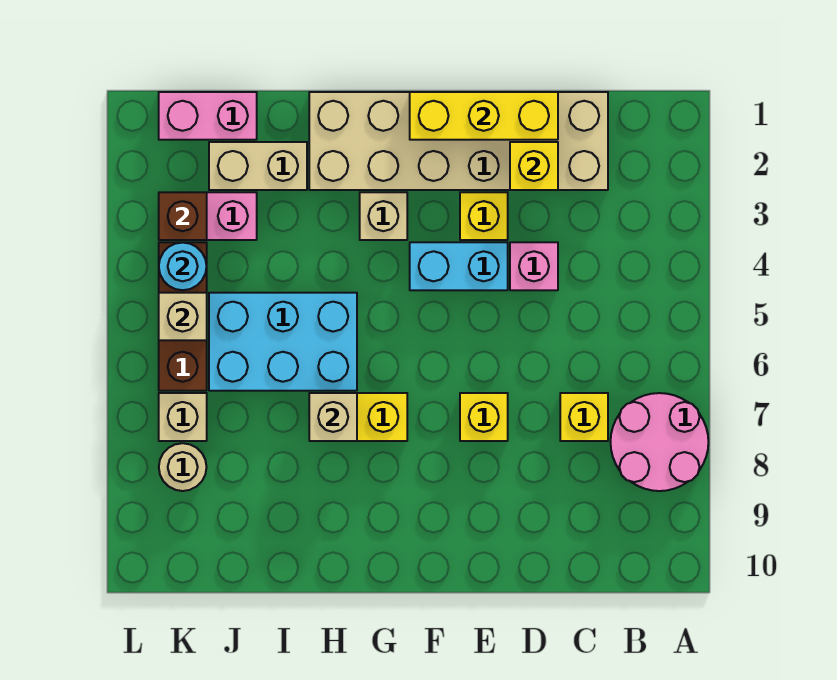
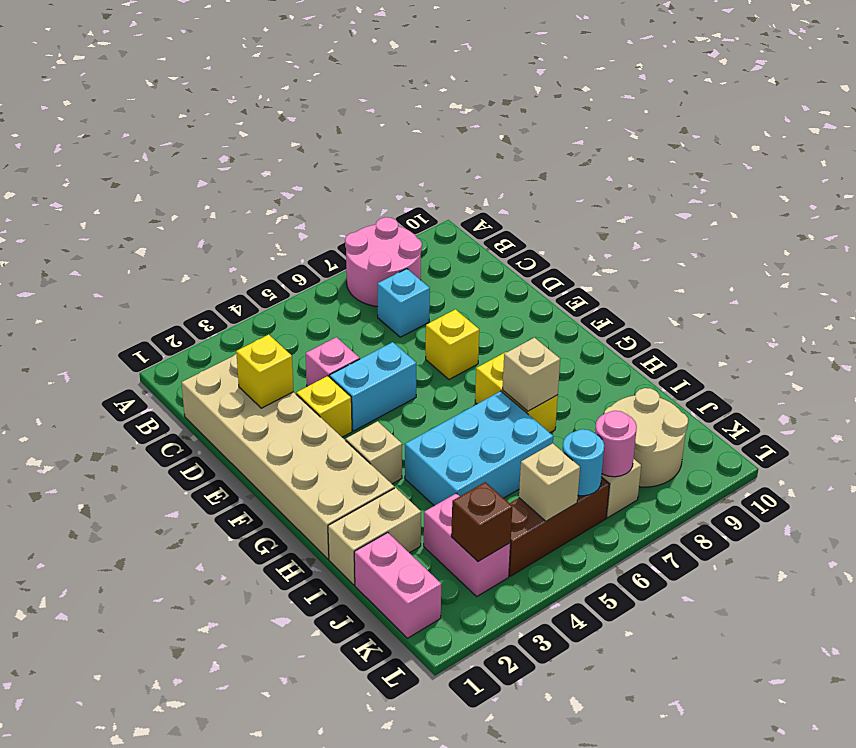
yellow brick C7 level 1 -> cyan brick C7 level 1
yellow brick D1:F1 level 2 -> none
cyan brick E4:F4 level 1 -> cyan brick E4:E5 level 1
cyan brick H5:J6 level 1 -> cyan brick H4:I6 level 1
tan brick I2:J2 level 1 -> tan brick I1:I2 level 1
cyan round brick K4 level 2 -> cyan round brick K6 level 2
none -> pink round brick K7 level 2
tan round brick K8 level 1 -> tan round brick J8:K9 level 1

